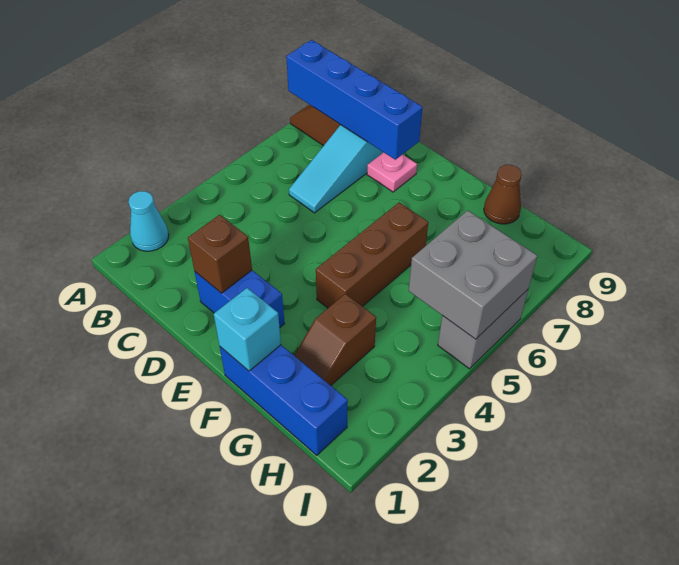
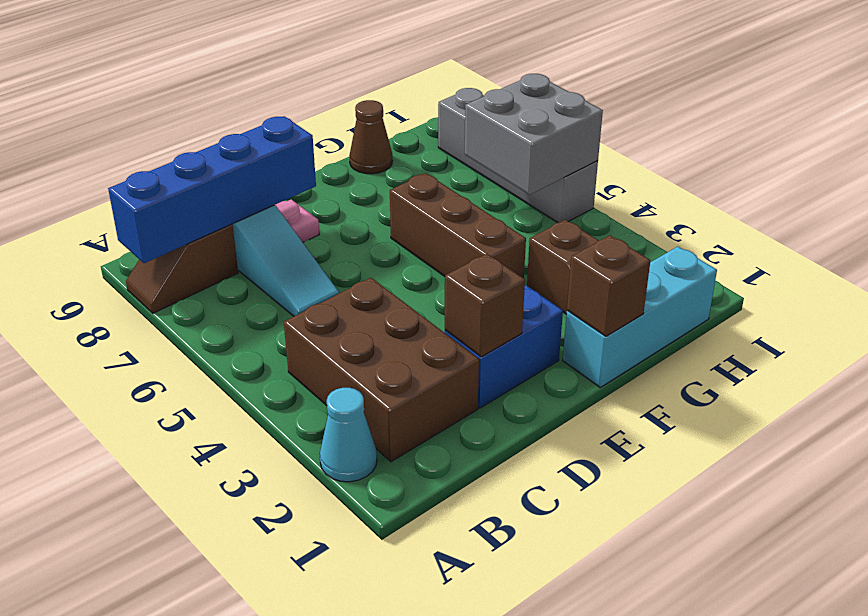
none -> brown brick B2:C4 level 1
blue brick F1:H1 level 1 -> cyan brick F1:H1 level 1
cyan brick F1 level 2 -> brown brick F1 level 2
grey brick I5:I6 level 1 -> grey brick I5:I8 level 1

